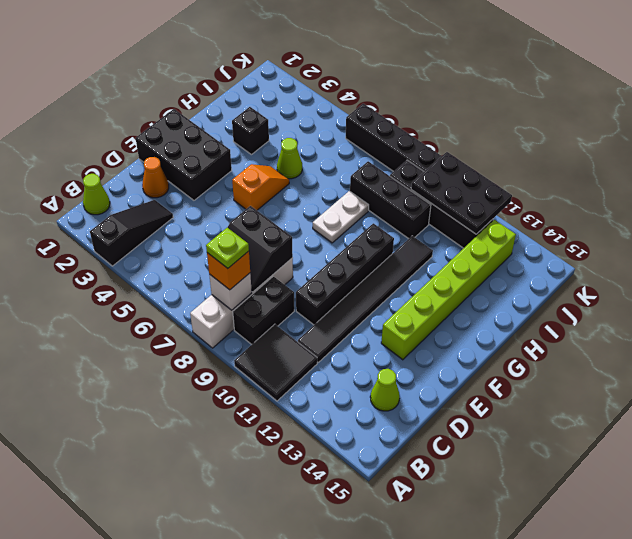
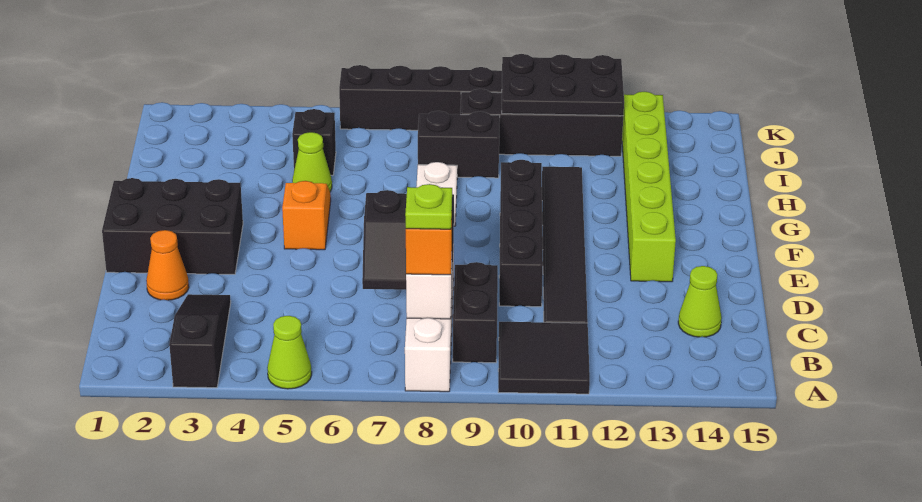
lime cone B1 level 1 -> lime cone A5 level 1
black brick H3 level 1 -> black brick I5 level 1
black brick I8:I10 level 1 -> black brick I8:I9 level 1

